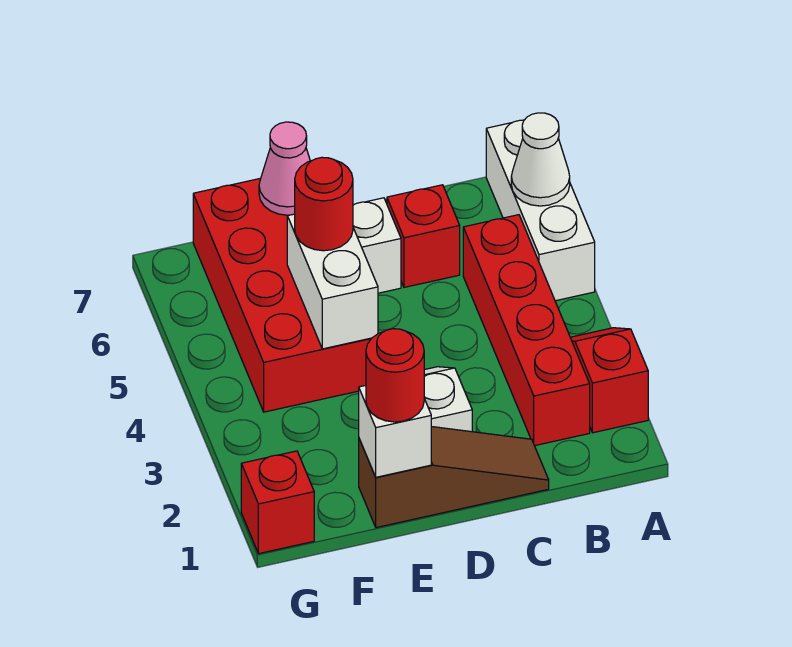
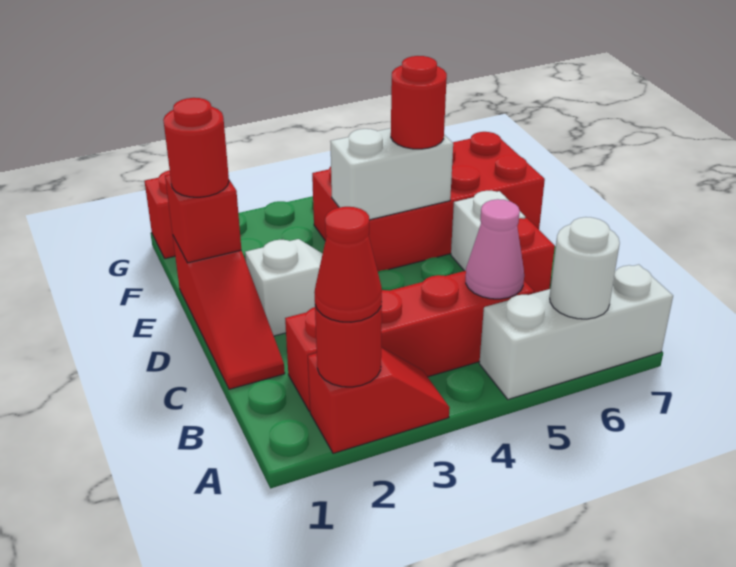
none -> red round brick A2 level 2
none -> red cone A2 level 3
white cone A6 level 2 -> white round brick A6 level 2
brown slope C1:E1 level 1 top E -> red slope C1:E1 level 1 top E
white brick E1 level 2 -> red brick E1 level 2
pink cone E7 level 2 -> pink cone B5 level 2

